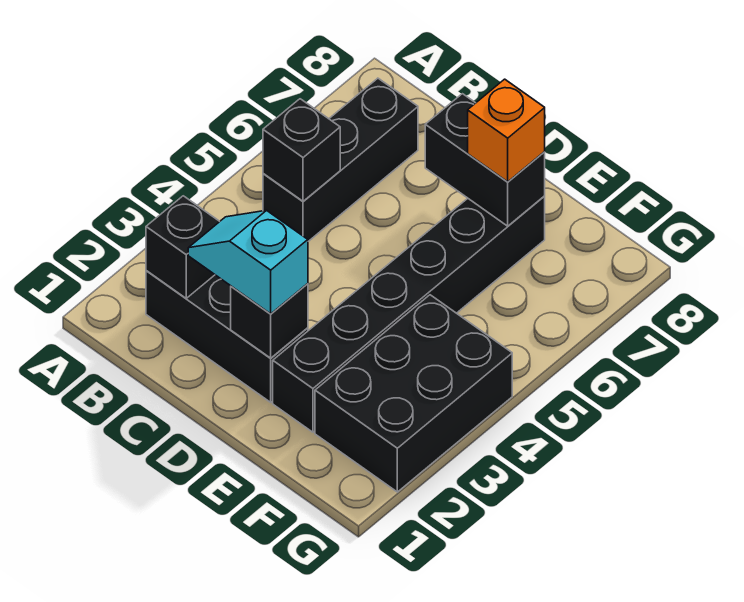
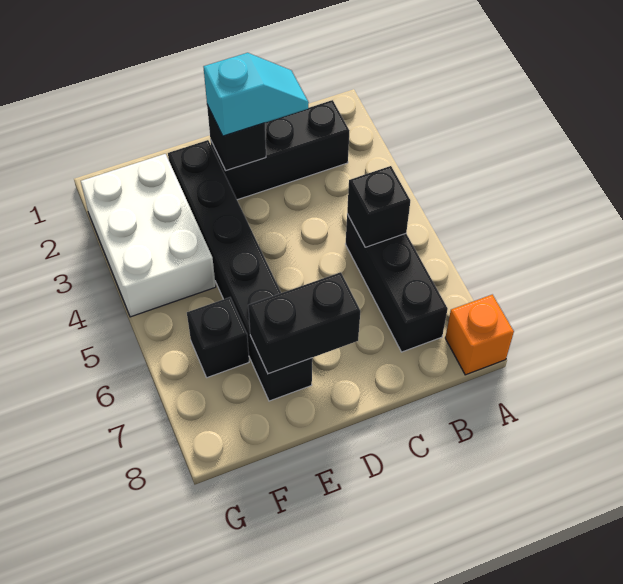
black brick B2 level 2 -> black brick F6 level 1
orange brick E7 level 3 -> orange brick A8 level 1
black brick F2:G4 level 1 -> white brick F2:G4 level 1

